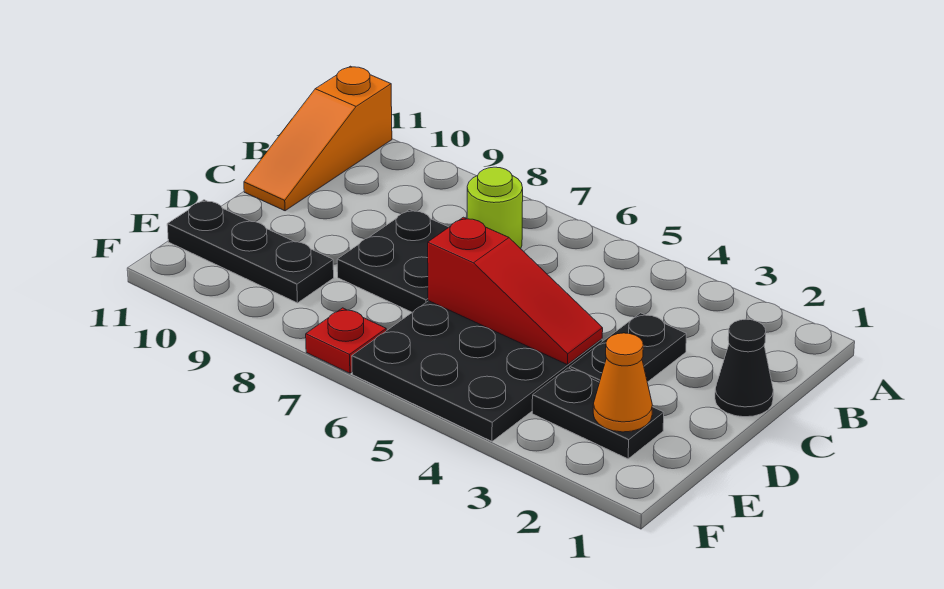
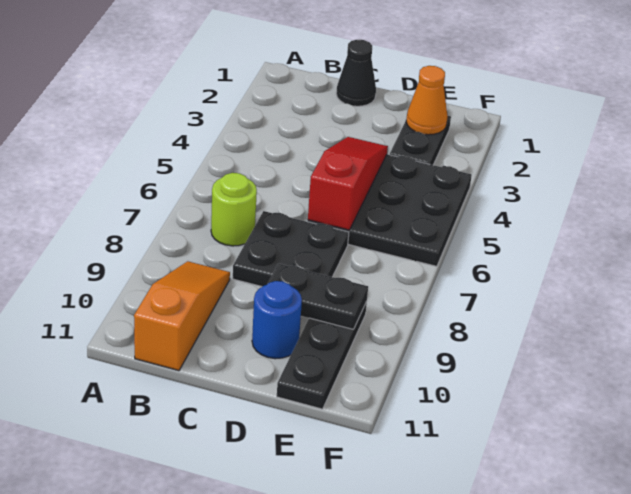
orange slope A11:C11 level 1 top A -> orange slope B9:B11 level 1 top 11
black plate C3:D3 level 1 -> black plate D9:E9 level 2
none -> blue round brick D10 level 1
red plate F7 level 1 -> none

